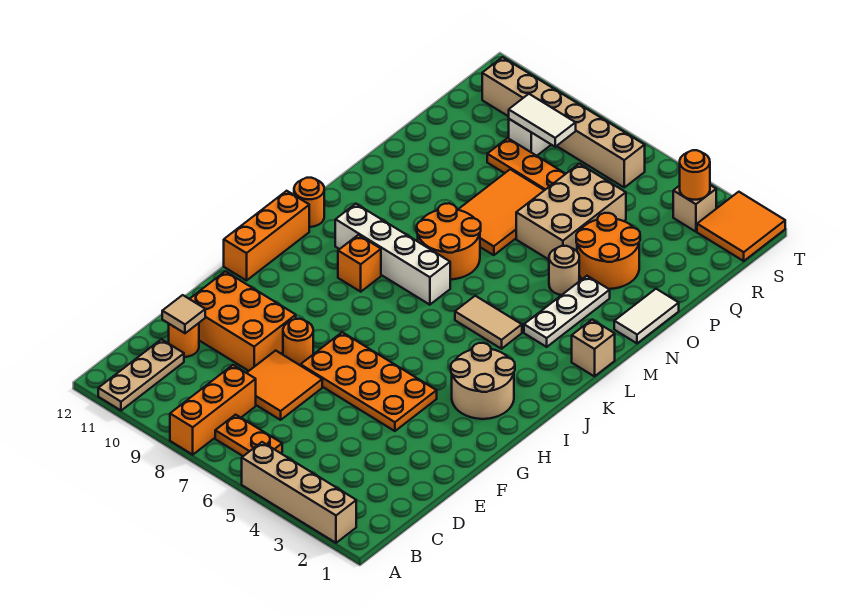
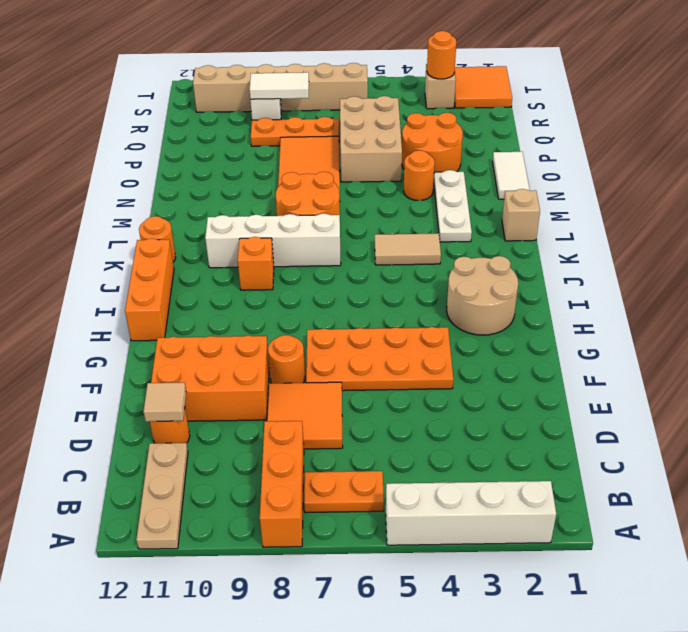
tan brick A2:A5 level 1 -> white brick A2:A5 level 1
tan round brick N4 level 1 -> orange round brick N4 level 1

